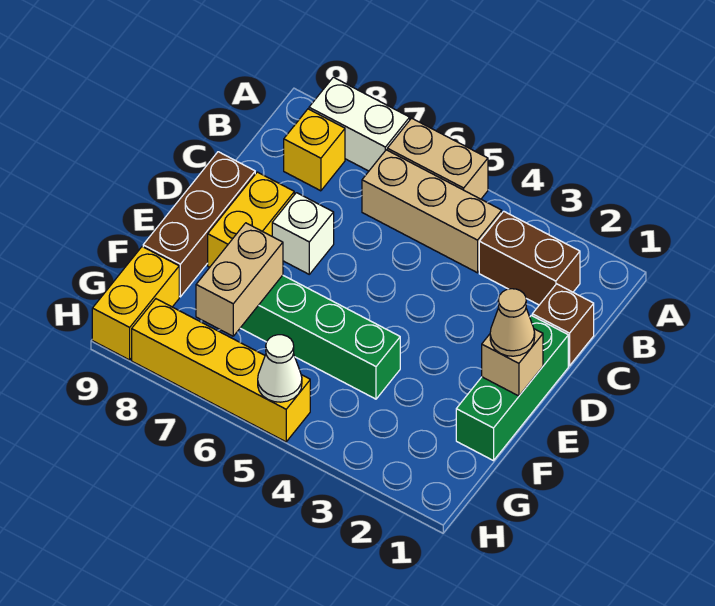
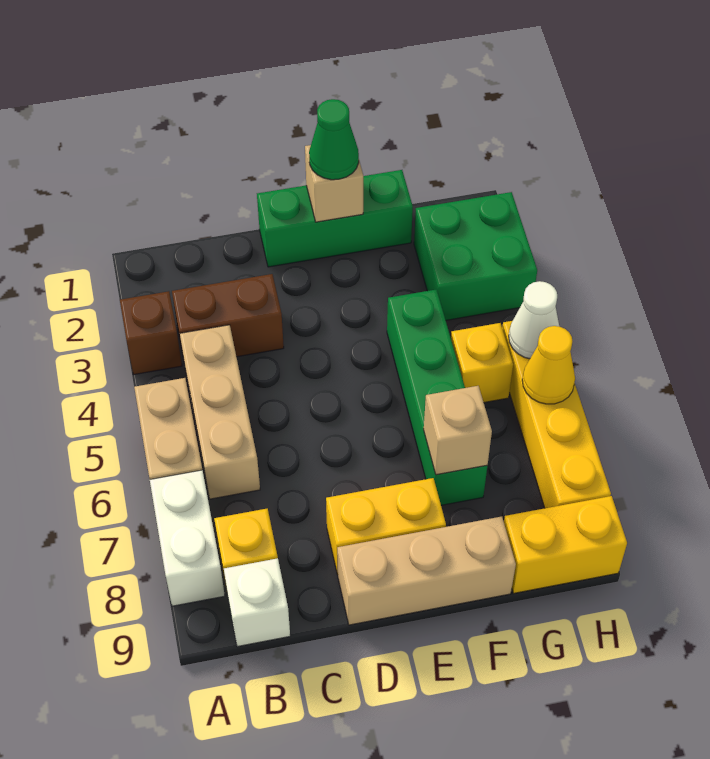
brown brick B2:B3 level 1 -> brown brick B3:C3 level 1
brown brick C1 level 1 -> brown brick A3 level 1
white brick D7 level 1 -> white brick B9 level 1
brown brick D9:F9 level 1 -> tan brick D9:F9 level 1
tan cone E1 level 3 -> green cone E1 level 3
tan brick F7:G7 level 2 -> tan brick F7 level 2
none -> green brick G2:H3 level 1
none -> yellow brick G5 level 1
none -> yellow cone H6 level 2

